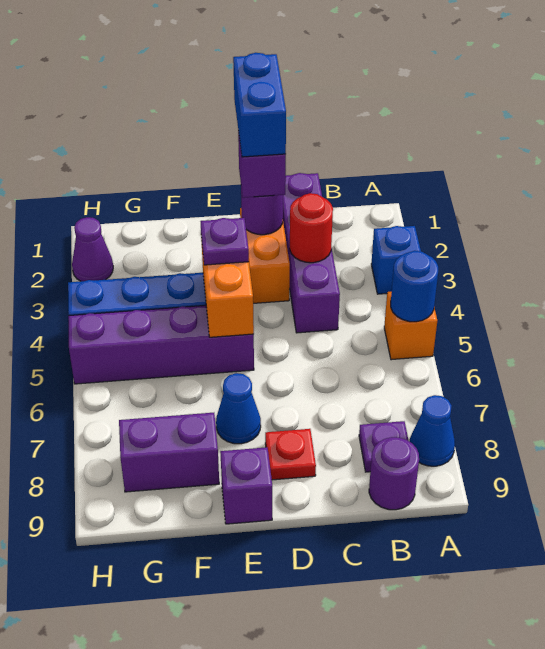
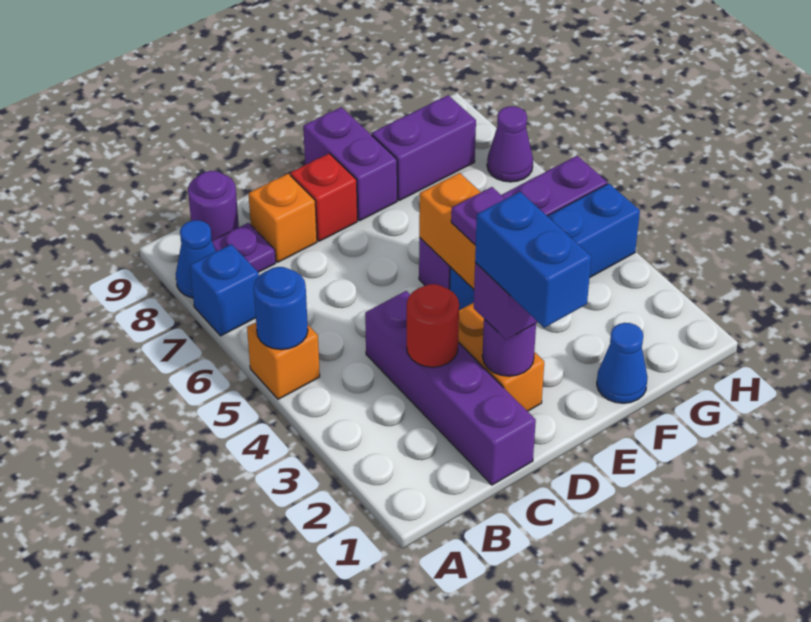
blue brick A3 level 1 -> blue brick A7 level 1
none -> orange brick C8 level 1
red plate D8 level 1 -> red brick D8 level 1
blue cone E7 level 1 -> blue cone F1 level 1
purple brick E9 level 1 -> purple brick E8:E9 level 1
purple cone H2 level 1 -> purple cone H7 level 1

